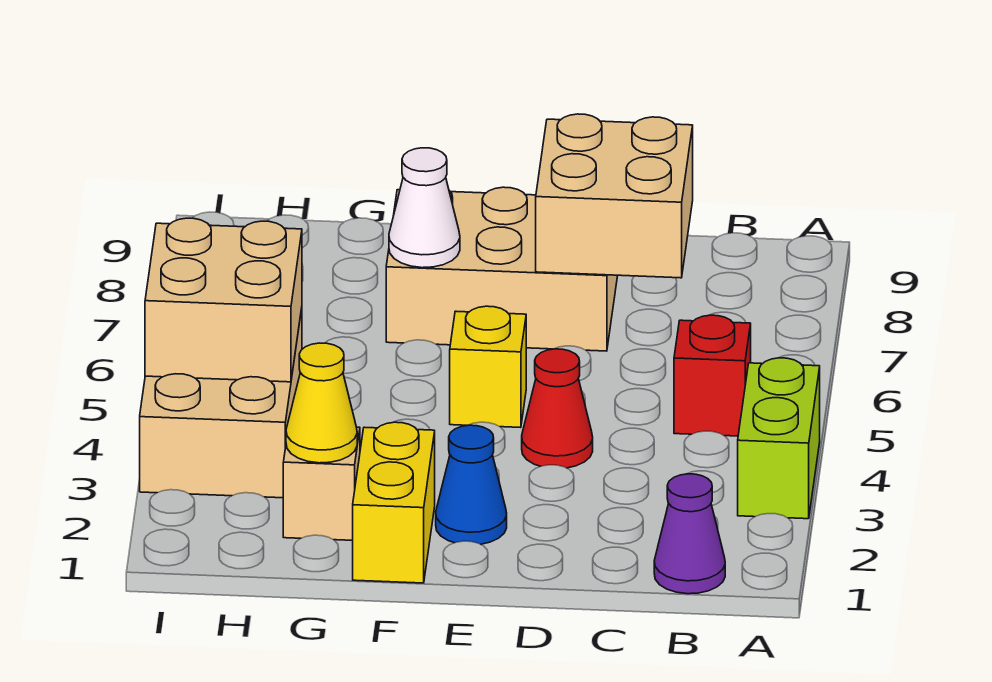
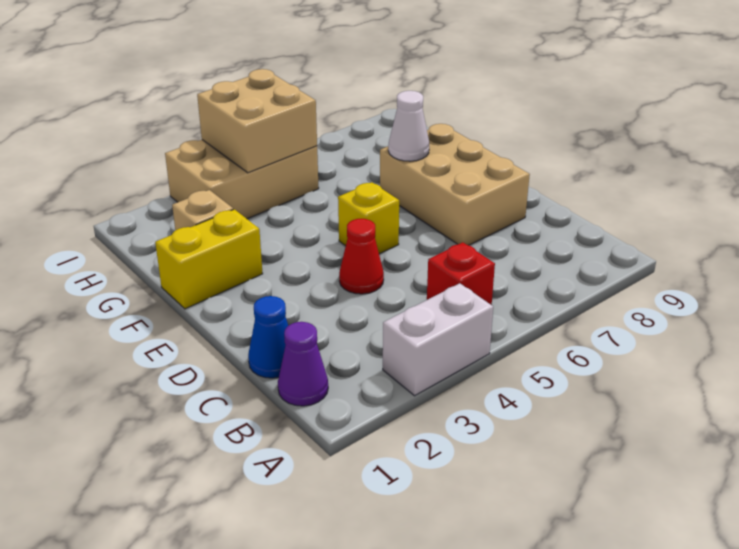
lime brick A3:A4 level 1 -> white brick A3:A4 level 1
tan brick C7:D8 level 2 -> none
blue cone E2 level 1 -> blue cone C1 level 1
yellow cone G2 level 2 -> none

